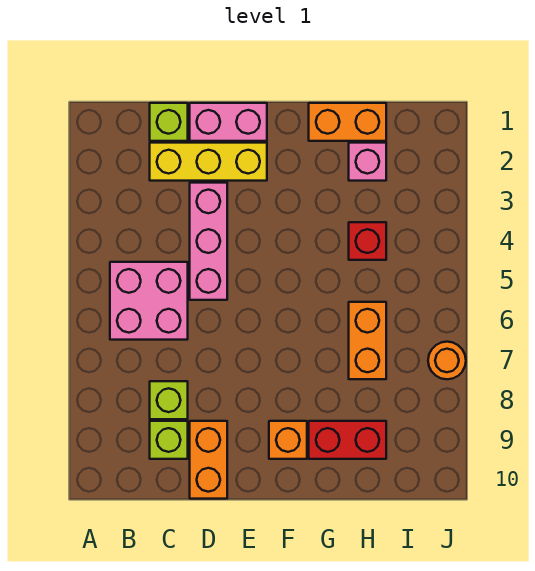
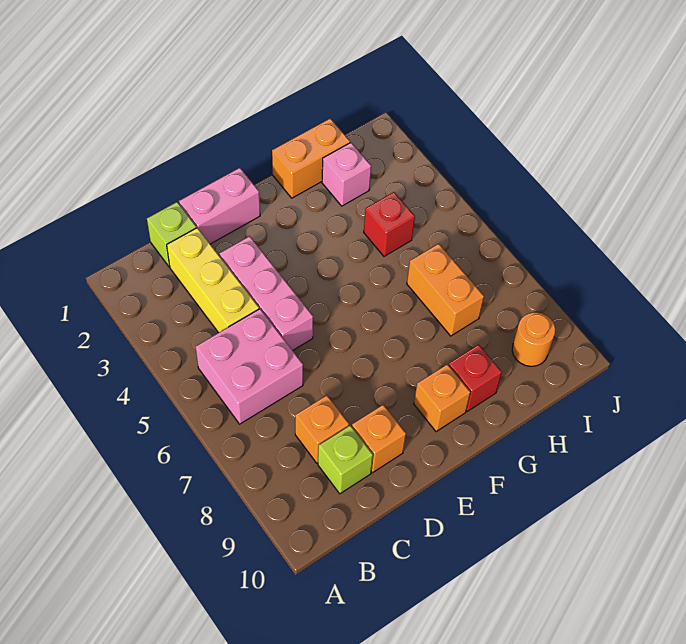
yellow brick C2:E2 level 1 -> yellow brick C2:C4 level 1
lime brick C8 level 1 -> orange brick C8 level 1
orange brick D9:D10 level 1 -> orange brick D9 level 1
red brick G9:H9 level 1 -> red brick G9 level 1
orange round brick J7 level 1 -> orange round brick I9 level 1

